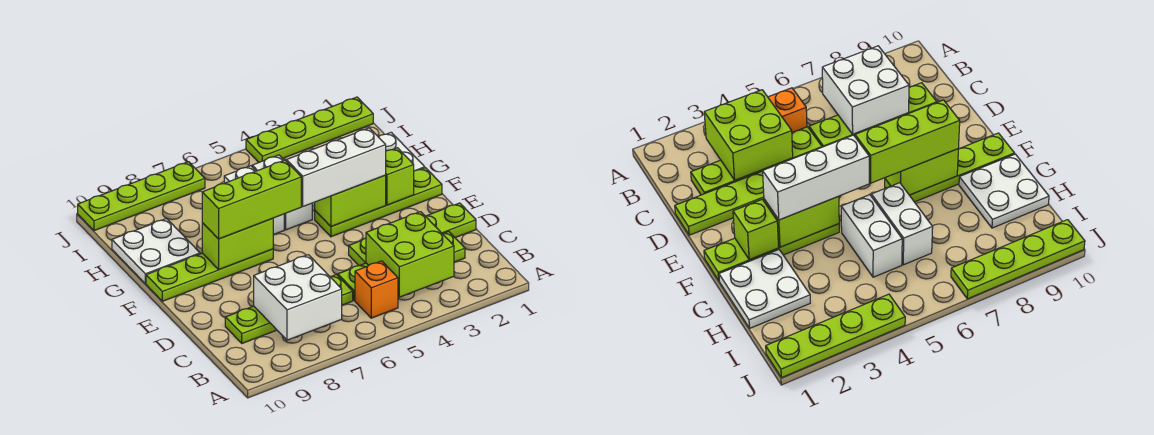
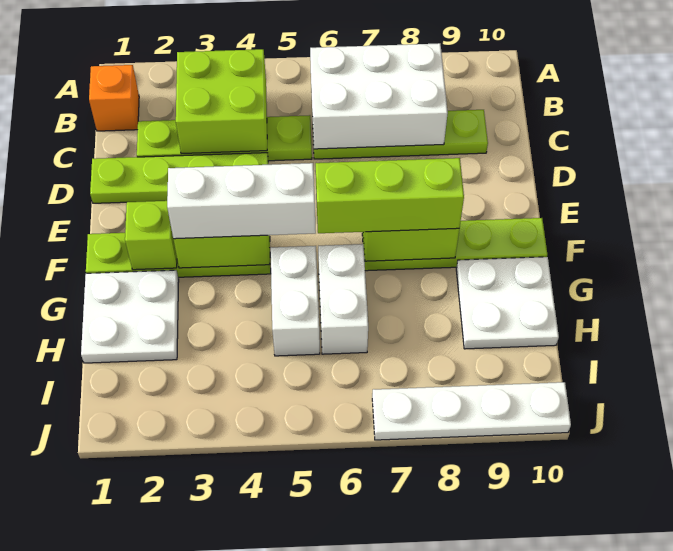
orange brick B5 level 1 -> orange brick B1 level 1
white brick B7:C8 level 2 -> white brick B6:C8 level 2
lime plate J1:J4 level 1 -> none
lime plate J7:J10 level 1 -> white plate J7:J10 level 1

